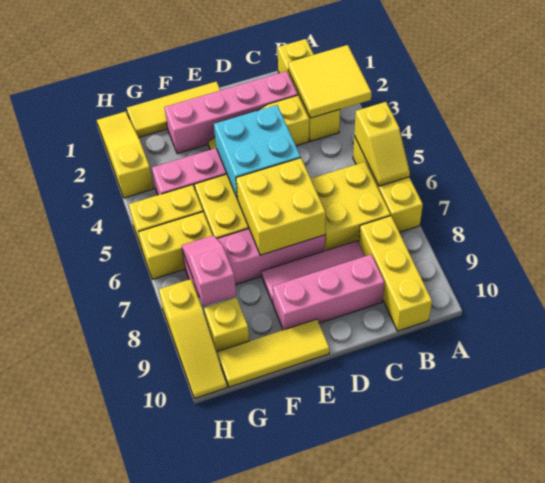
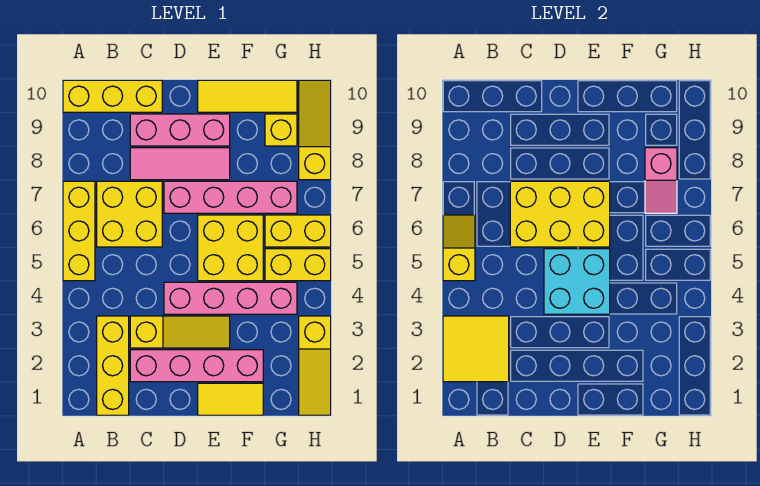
yellow brick B8:B10 level 1 -> yellow brick A10:C10 level 1
yellow brick D6:E7 level 2 -> yellow brick C6:E7 level 2
yellow tile E1:G1 level 1 -> yellow tile E1:F1 level 1

